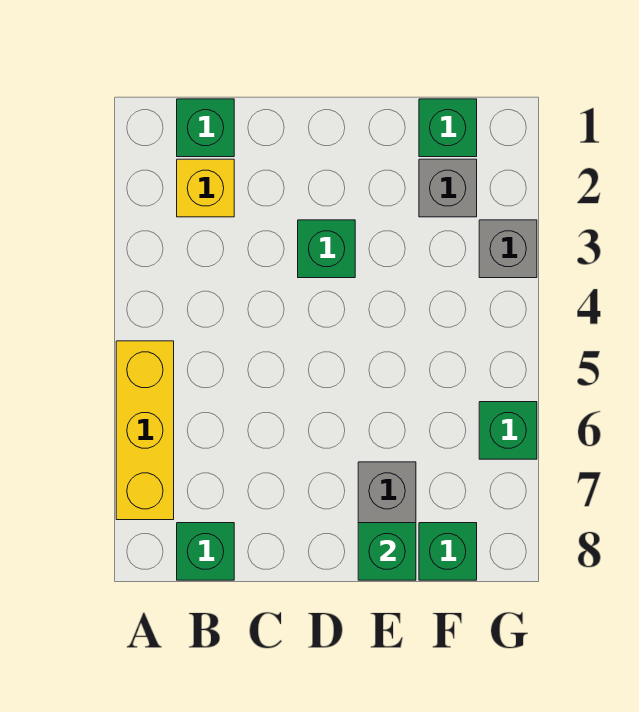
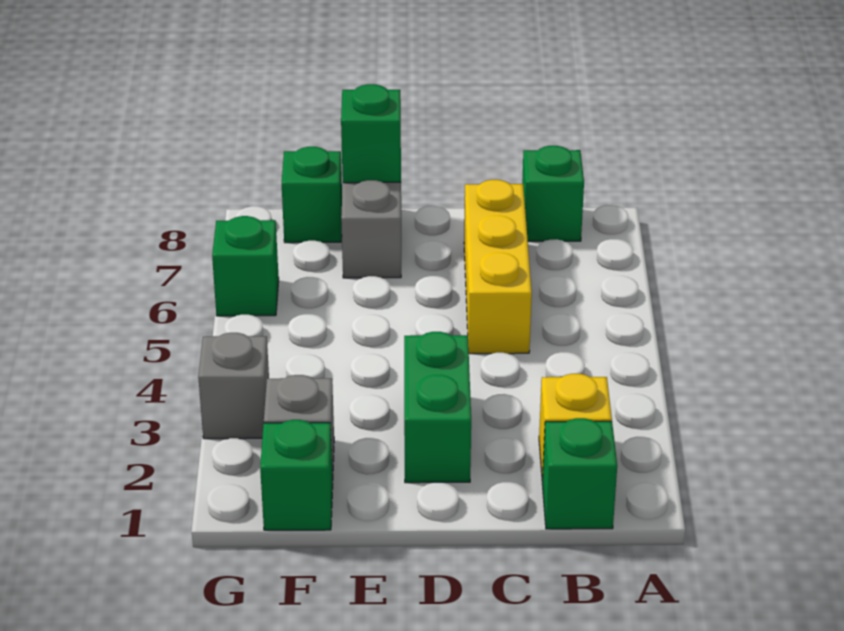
yellow brick A5:A7 level 1 -> yellow brick C5:C7 level 1
green brick D3 level 1 -> green brick D2:D3 level 1

